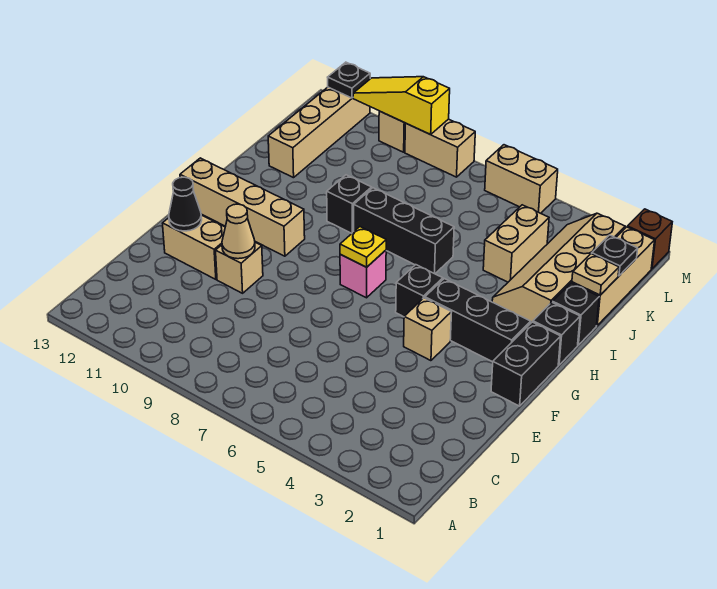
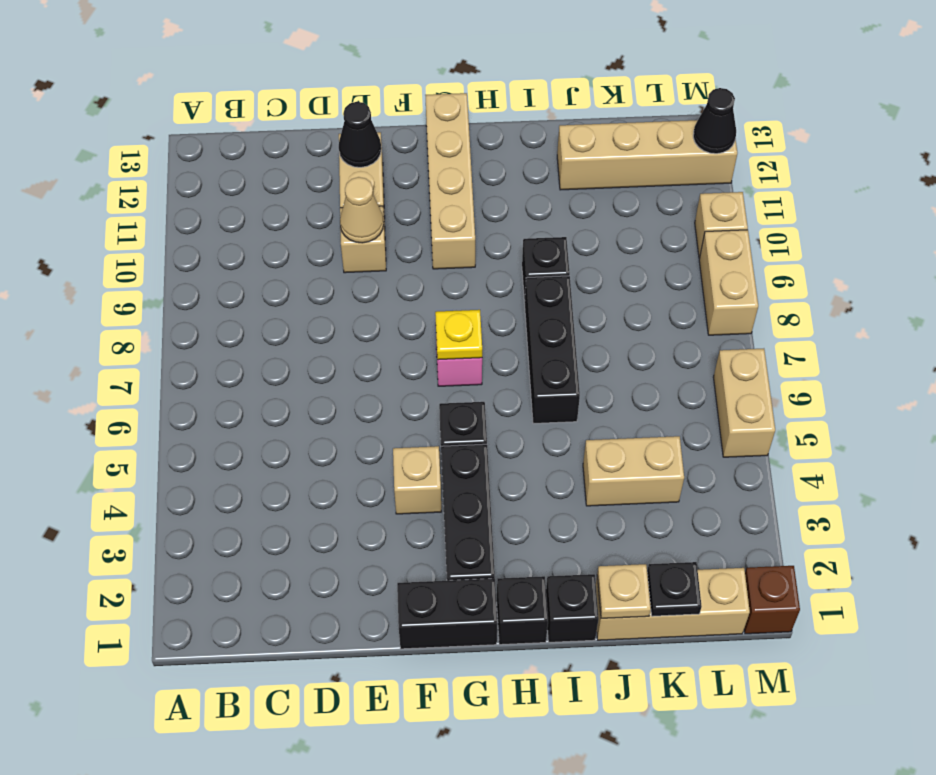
tan slope I2:L3 level 1 top 2 -> none
yellow slope M9:M11 level 2 top 9 -> none
black plate M12 level 2 -> black cone M12 level 2

